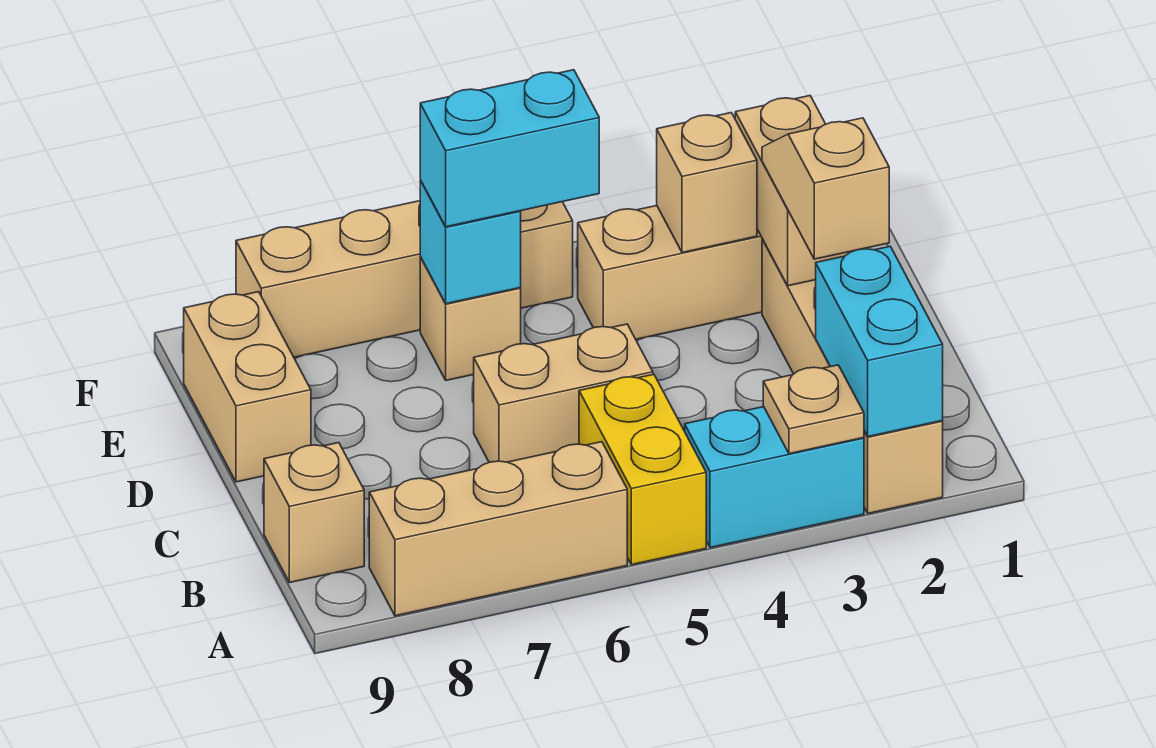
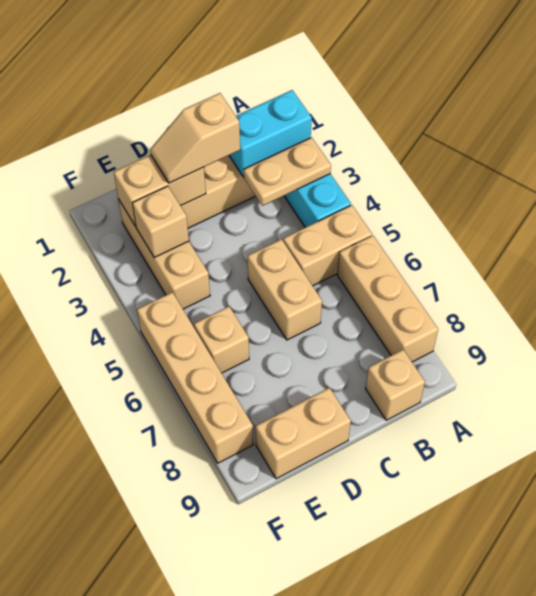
tan plate A3 level 2 -> tan plate A3:B3 level 2
yellow brick A5:B5 level 1 -> tan brick A5:B5 level 1
cyan brick E5:E6 level 3 -> none
cyan brick E6 level 2 -> none

